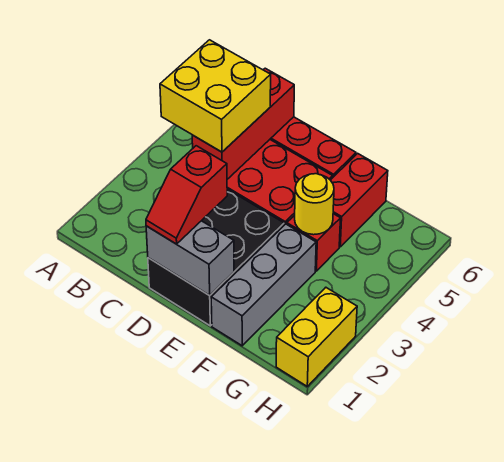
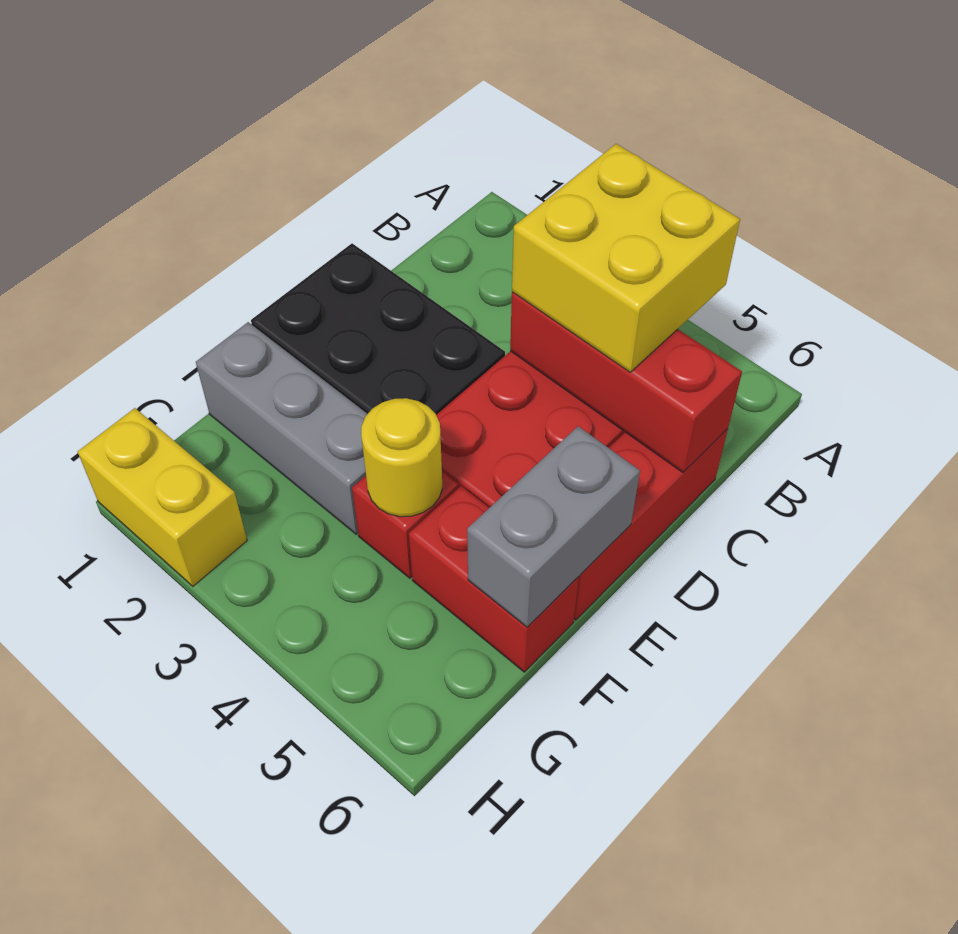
grey brick D1:E1 level 2 -> grey brick E6:F6 level 2
red slope D1:D2 level 3 top 2 -> none

